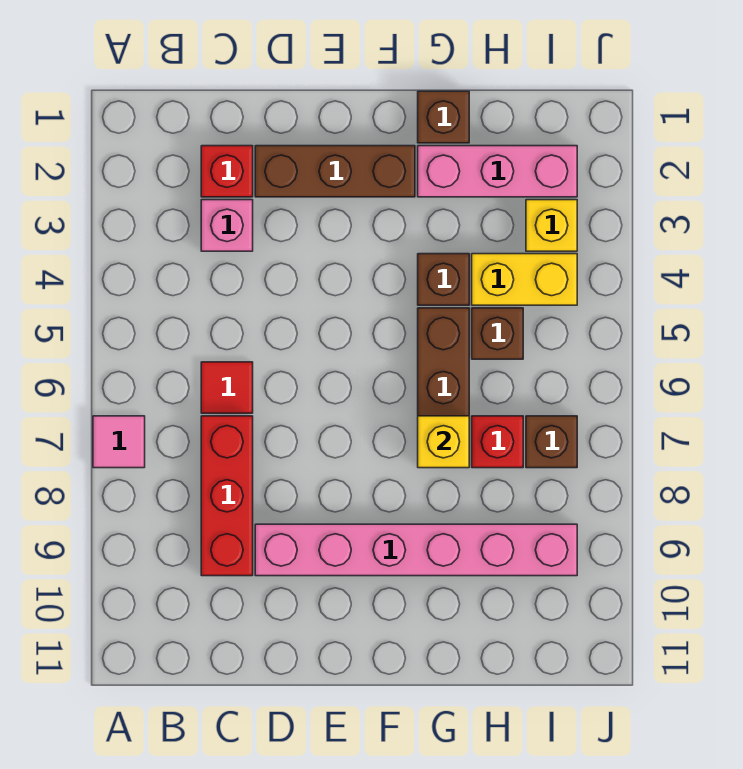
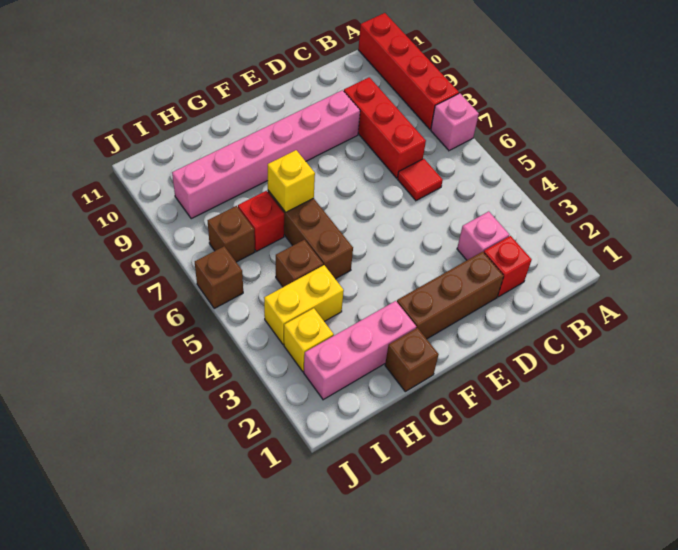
pink tile A7 level 1 -> pink brick A7 level 1
none -> red brick A8:A11 level 1
brown brick G4 level 1 -> brown brick J6 level 1

